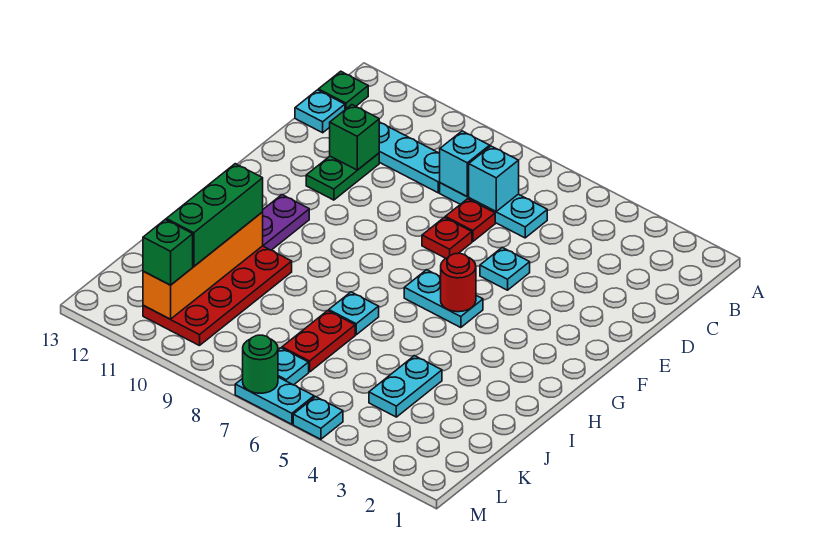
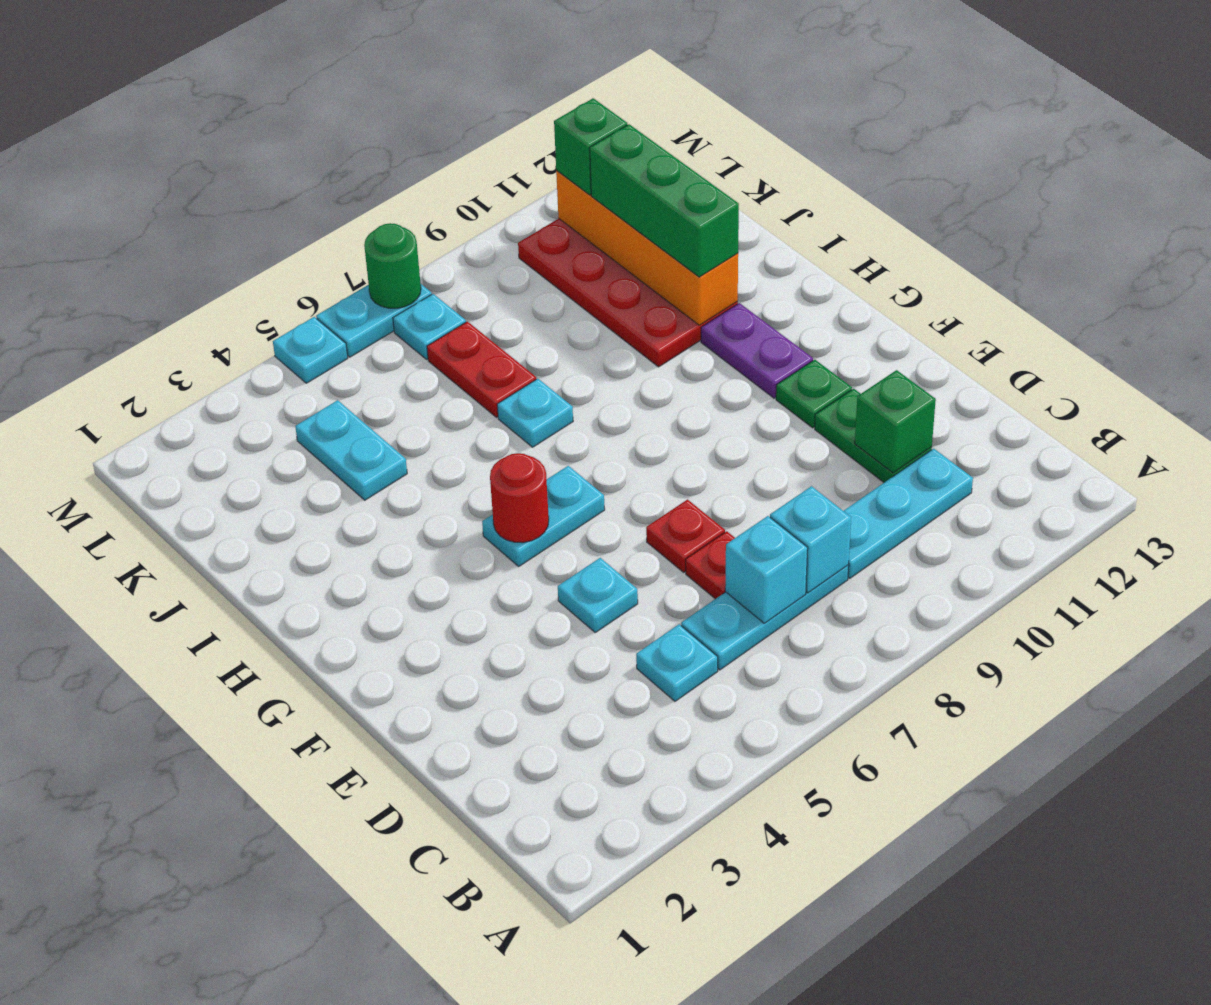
green plate B13 level 1 -> green plate F11 level 1
cyan plate C13 level 1 -> cyan plate C5 level 1

